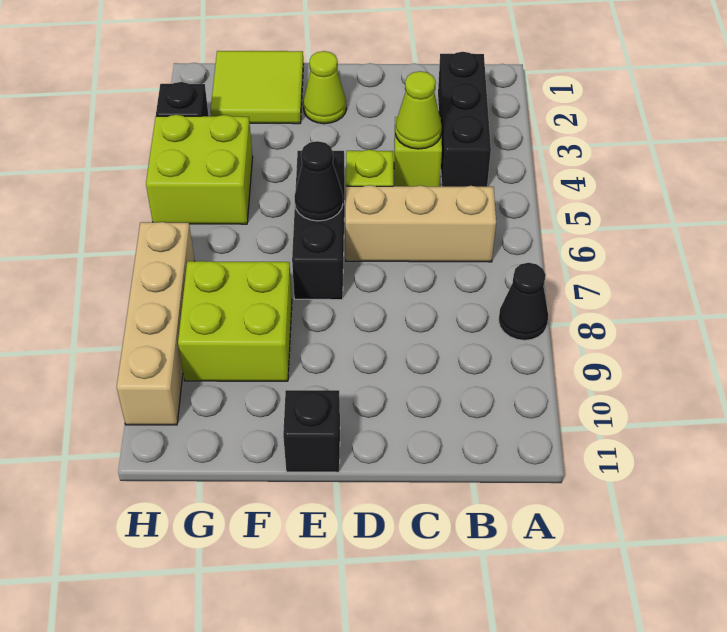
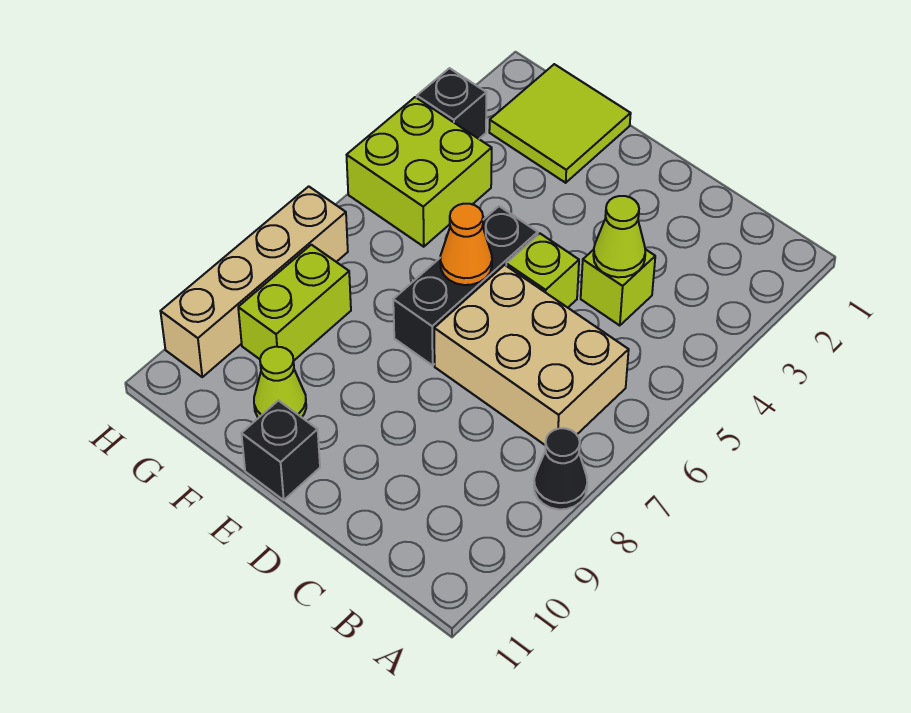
black brick B2:B4 level 1 -> none
tan brick B6:D6 level 1 -> tan brick B6:D7 level 1
lime cone E2 level 1 -> lime cone F10 level 1
black cone E6 level 2 -> orange cone E6 level 2
lime brick F8:G9 level 1 -> lime brick G8:G9 level 1

